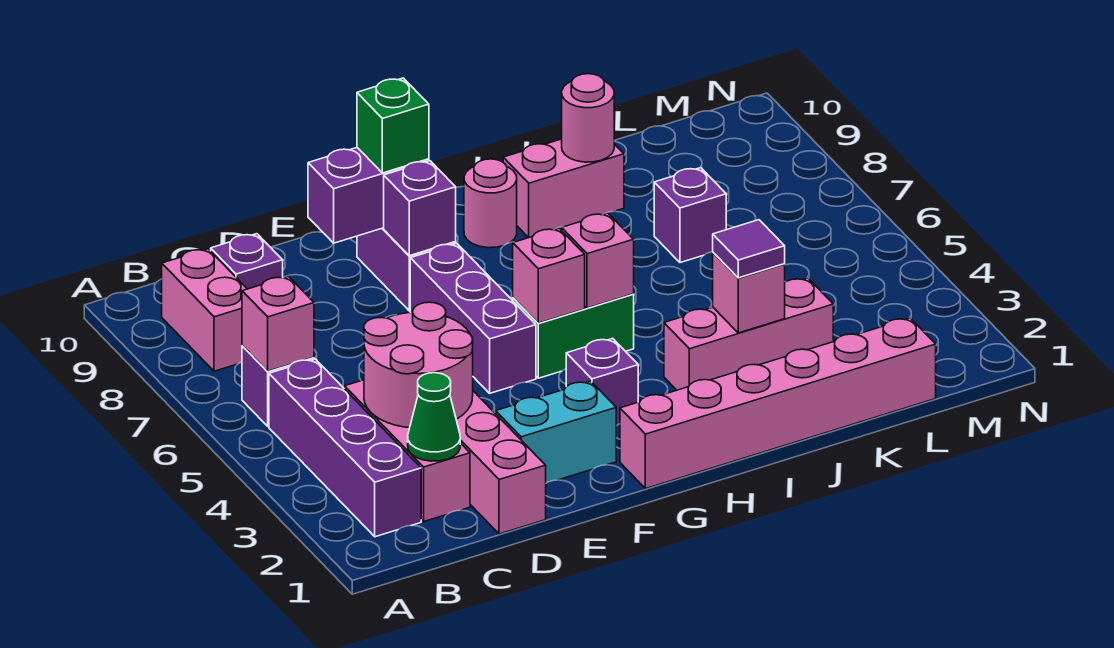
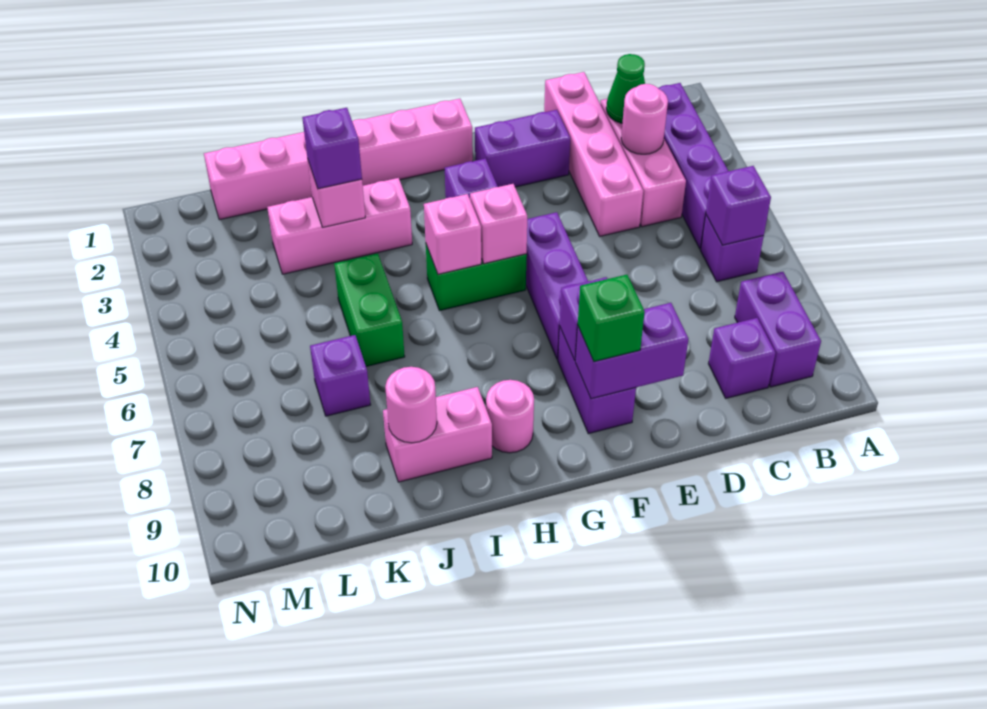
pink brick B6 level 2 -> purple brick B6 level 2
pink brick B8:B9 level 1 -> purple brick B8:B9 level 1
pink round brick C3:D4 level 2 -> pink round brick C3 level 2
cyan brick E2:F2 level 1 -> purple brick E2:F2 level 1
purple tile J3 level 3 -> purple brick J3 level 3
none -> green brick J5:J6 level 1

